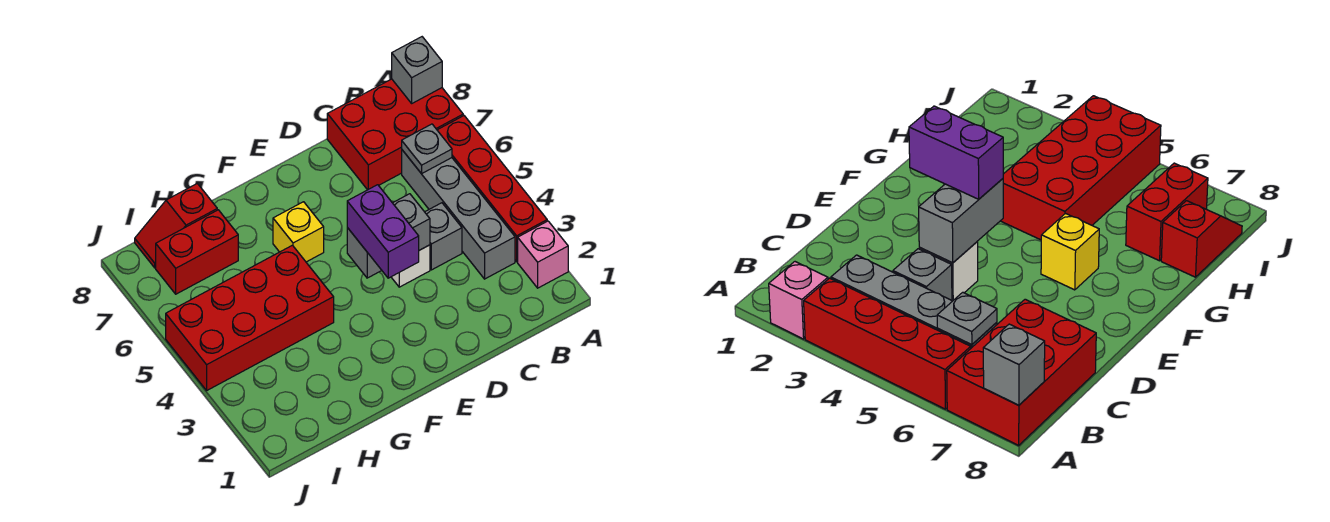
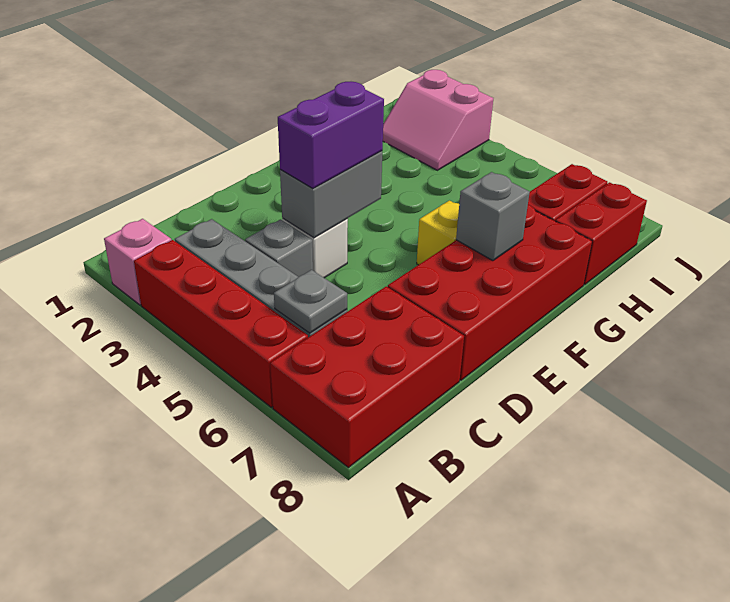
grey brick A8 level 2 -> grey brick F7 level 2
purple brick E3:E4 level 3 -> purple brick D4:E4 level 3
red brick G4:J5 level 1 -> red brick D7:G8 level 1
red slope H8:I8 level 1 top H -> red brick H8:I8 level 1
none -> pink slope I2:J3 level 1 top J

